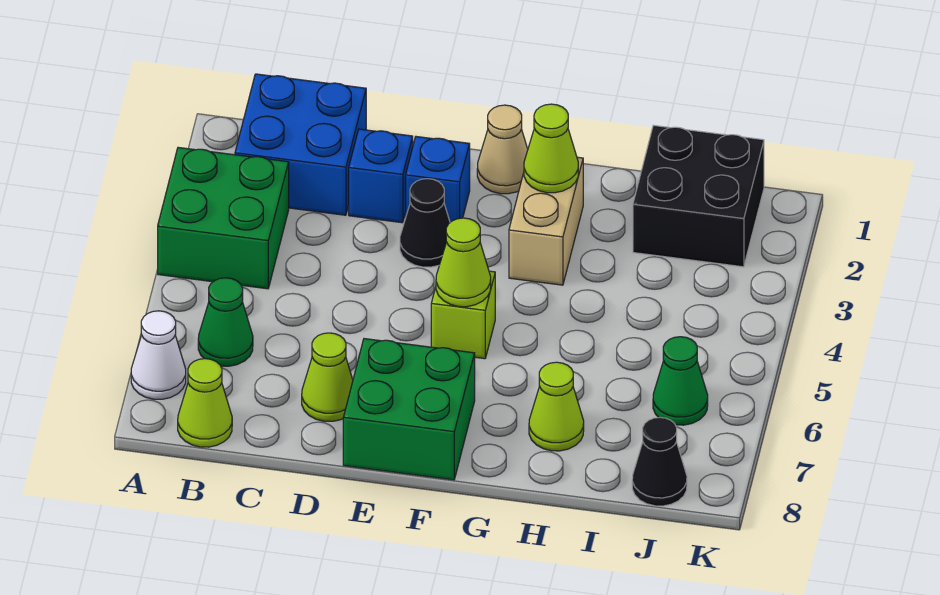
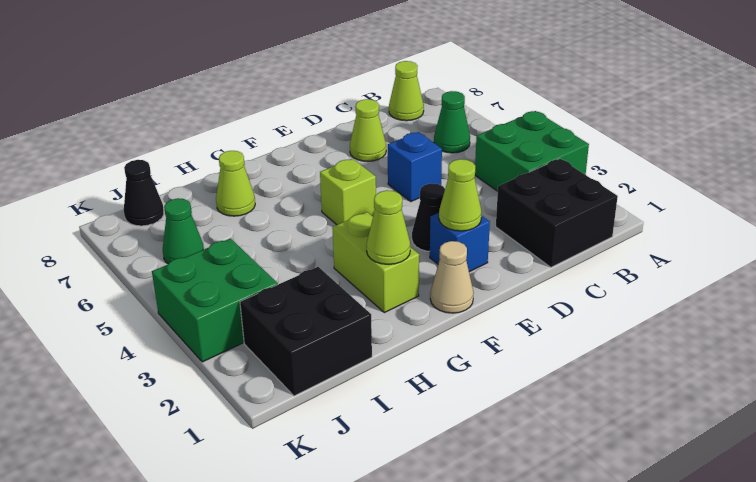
white cone A7 level 1 -> none
blue brick B1:C2 level 1 -> black brick B1:C2 level 1
blue brick D2 level 1 -> blue brick D5 level 1
green brick E7:F8 level 1 -> green brick J3:K4 level 1
lime cone F5 level 2 -> lime cone E2 level 2
tan brick G2:G3 level 1 -> lime brick G2:G3 level 1

